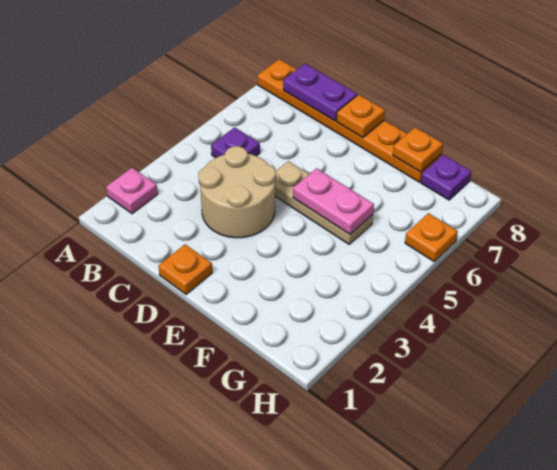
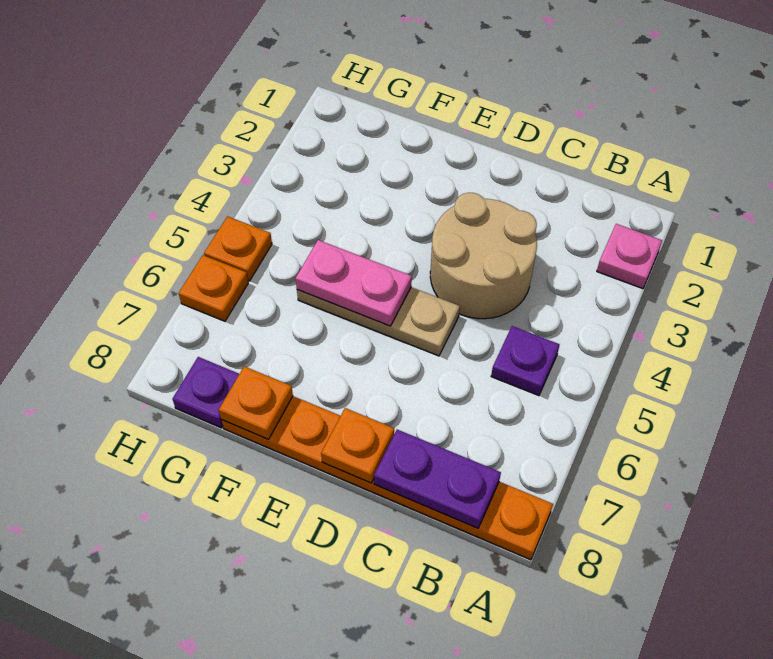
orange plate D1 level 1 -> orange plate H5 level 1

